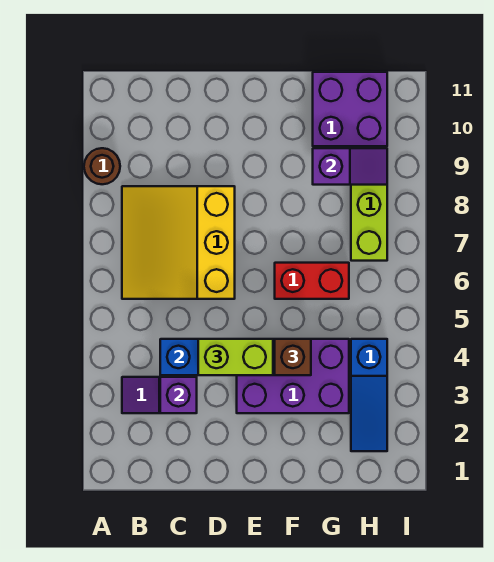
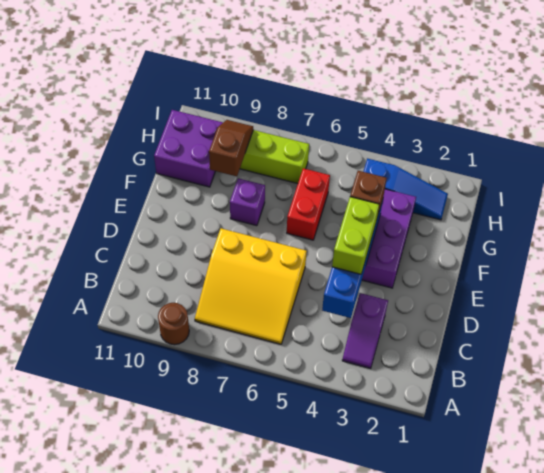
purple brick C3 level 2 -> purple brick F8 level 1
purple slope G9:H9 level 2 top G -> brown slope G9:H9 level 2 top G

